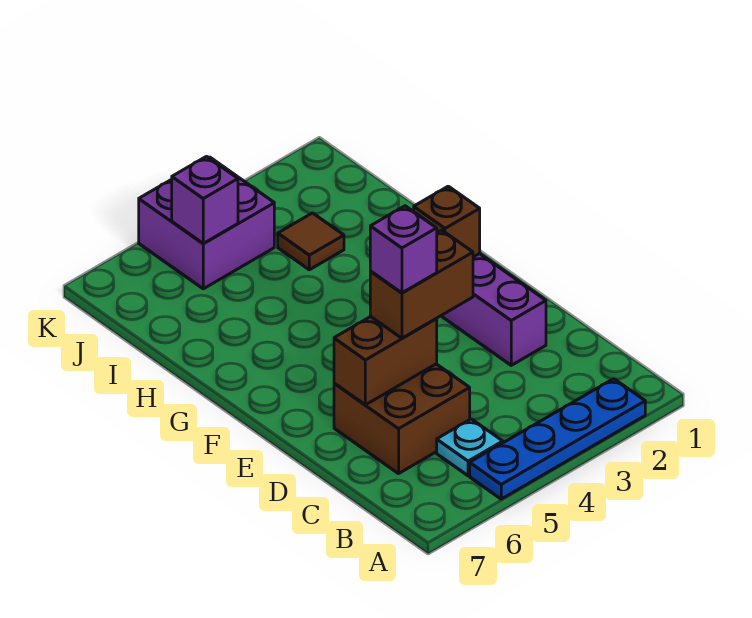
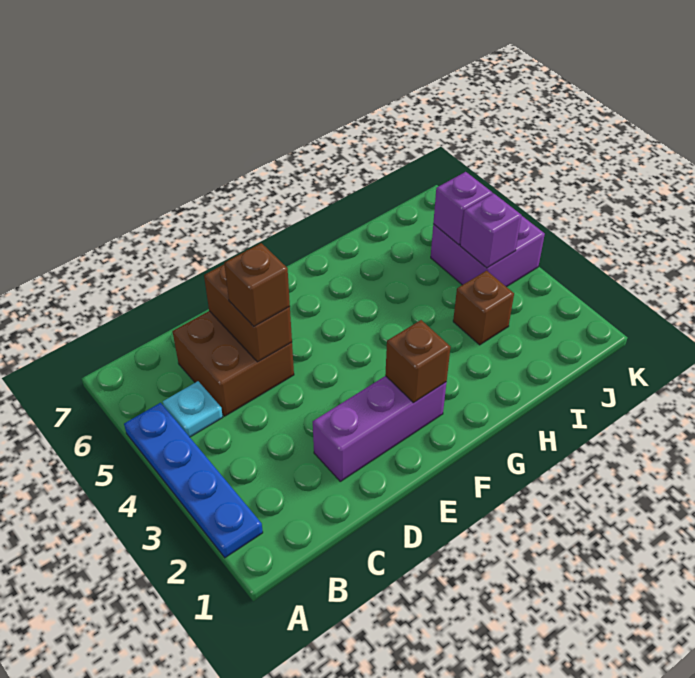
brown brick D4:D5 level 3 -> brown brick D5 level 3
purple brick D5 level 4 -> purple brick J4 level 2
brown tile I3 level 1 -> brown brick I3 level 1

